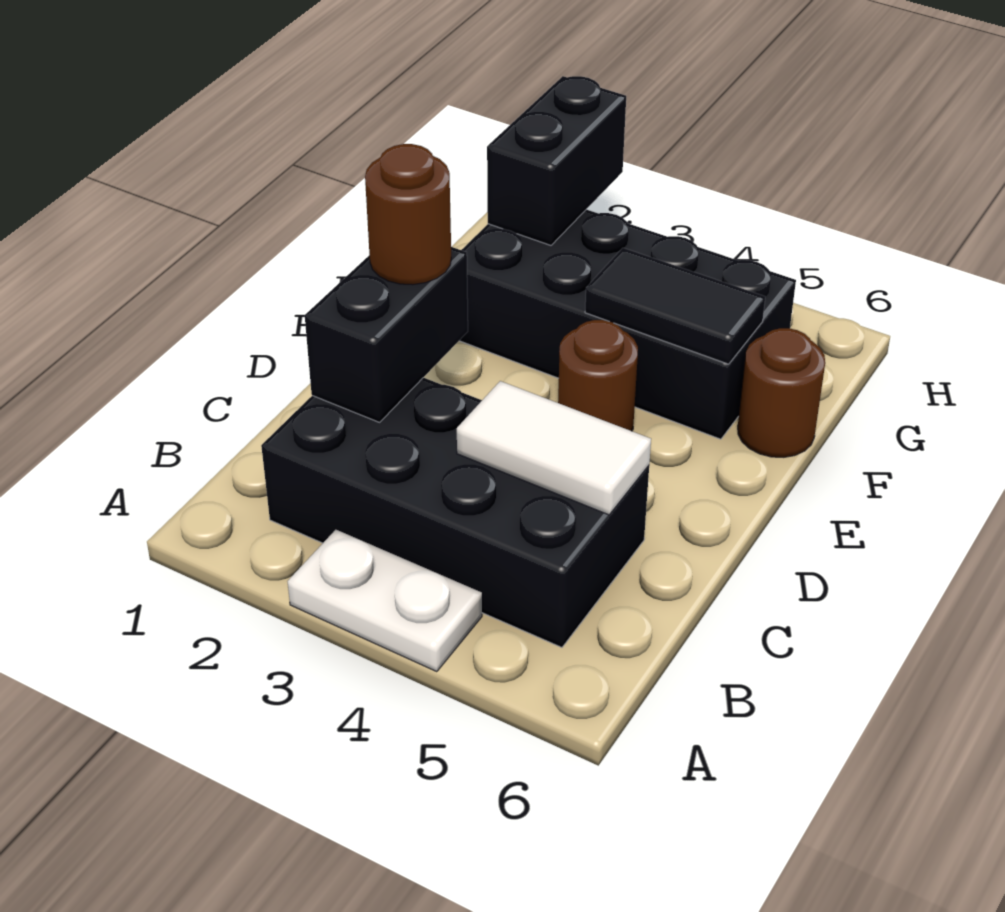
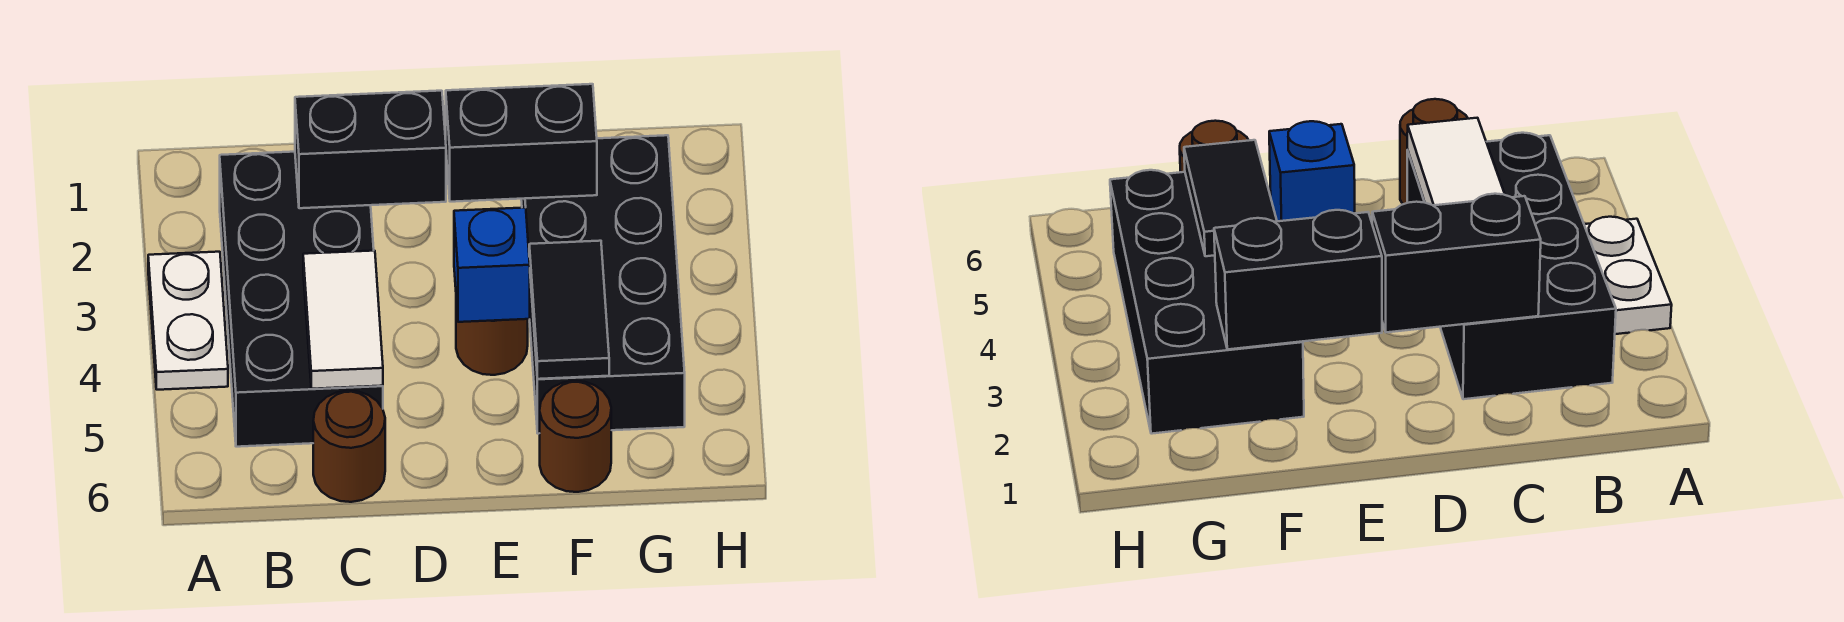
brown round brick D2 level 3 -> brown round brick C6 level 1
none -> blue brick E4 level 2
black brick G2:H2 level 2 -> black brick E2:F2 level 2

